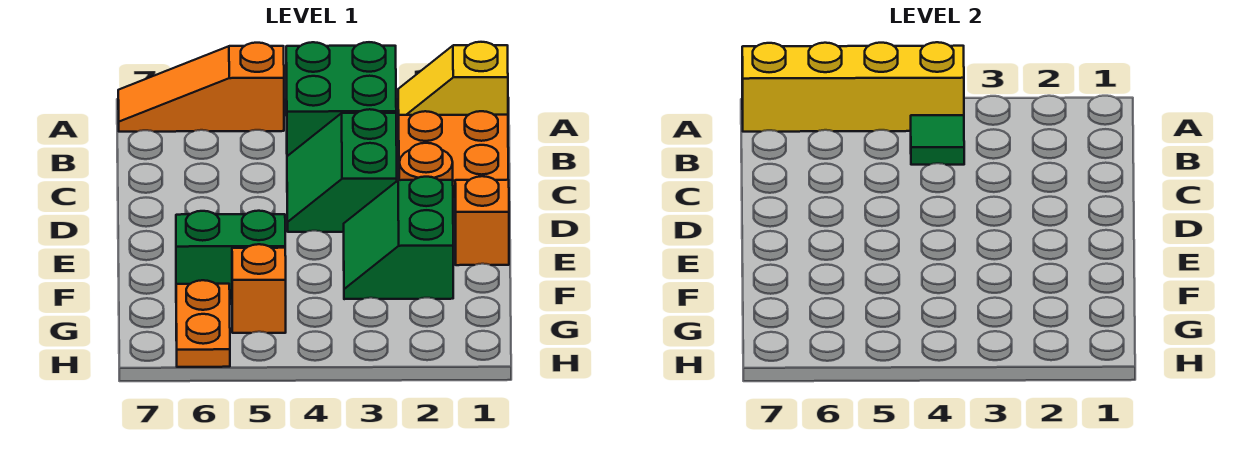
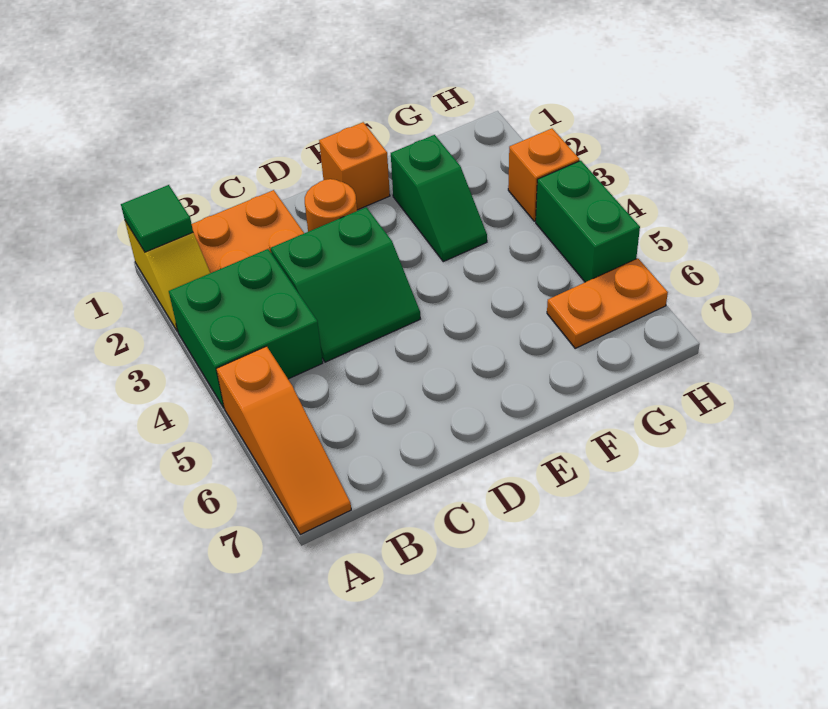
yellow brick A4:A7 level 2 -> none
green tile B4 level 2 -> green tile A1 level 2
green slope E2:F3 level 1 top 2 -> green slope F2:F3 level 1 top 2
green brick F5:F6 level 1 -> green brick H4:H5 level 1
orange brick G5 level 1 -> orange brick H3 level 1

